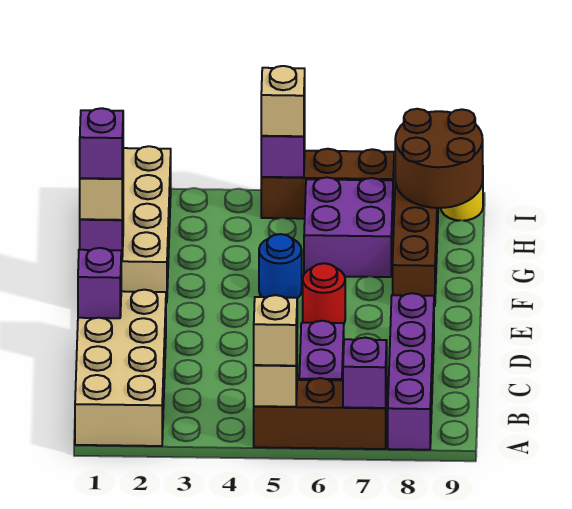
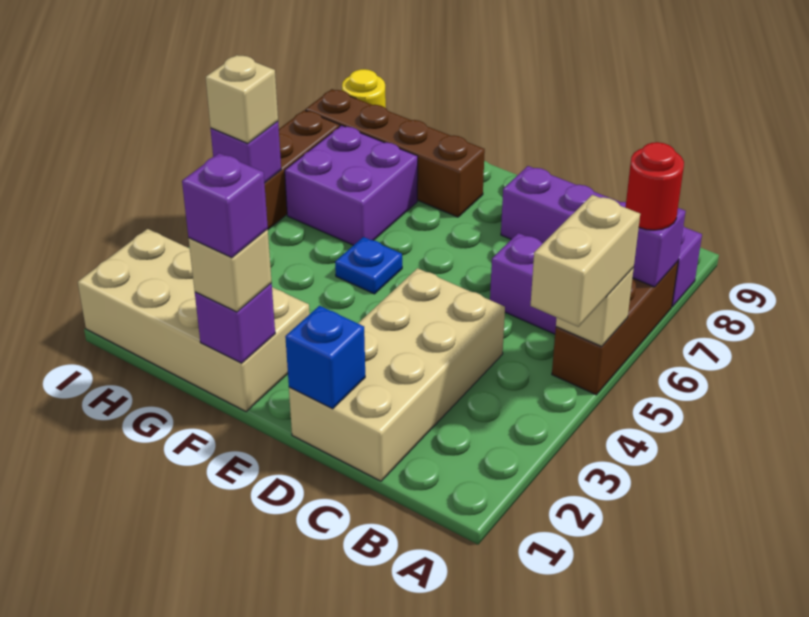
tan brick A1:D2 level 1 -> tan brick C1:D4 level 1
tan brick A5 level 3 -> tan brick A4:A5 level 3
purple brick D1 level 2 -> blue brick D1 level 2
red round brick E6 level 1 -> red round brick A7 level 3
blue round brick F5 level 1 -> blue plate F5 level 1
brown round brick H8:I9 level 2 -> none

